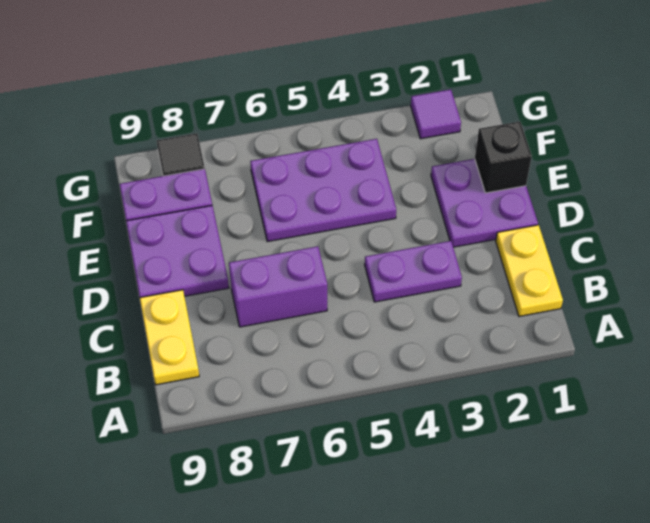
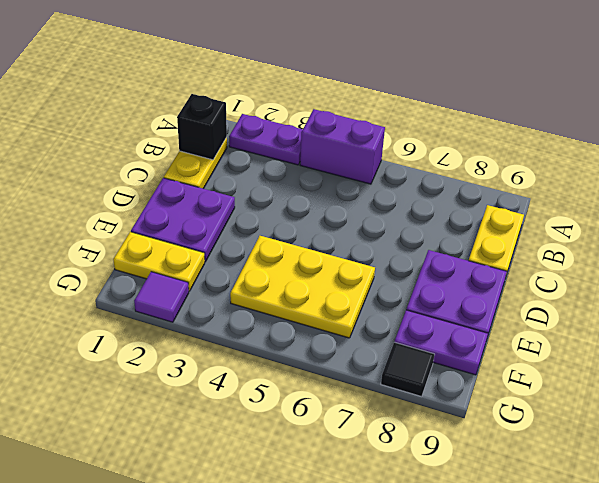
purple plate C3:C4 level 1 -> purple plate A2:A3 level 1
purple brick C6:C7 level 1 -> purple brick A4:A5 level 1
black brick E1 level 2 -> black brick B1 level 2
purple plate E4:F6 level 1 -> yellow plate E4:F6 level 1
none -> yellow plate F1:F2 level 1

